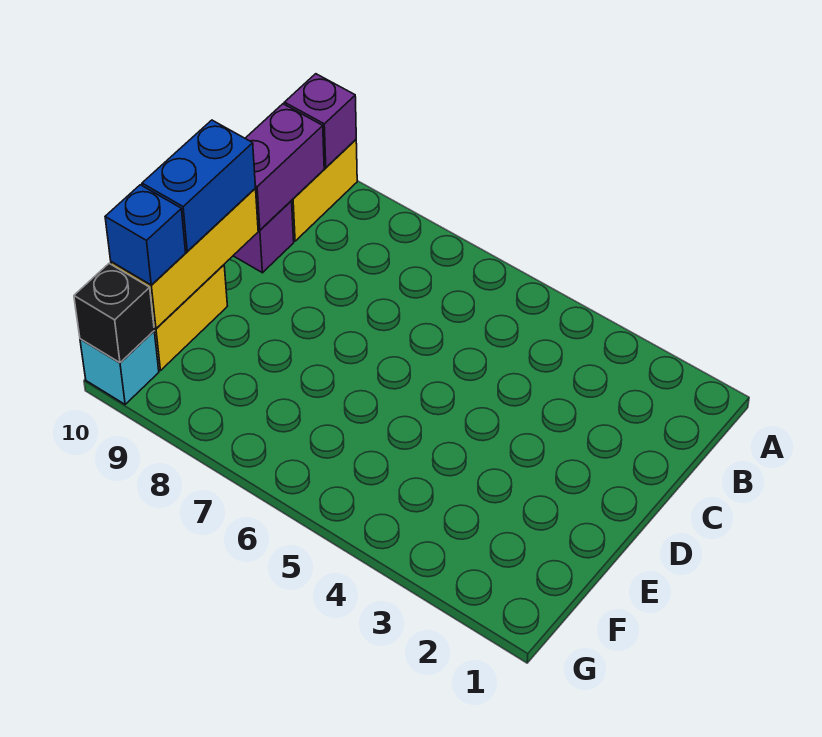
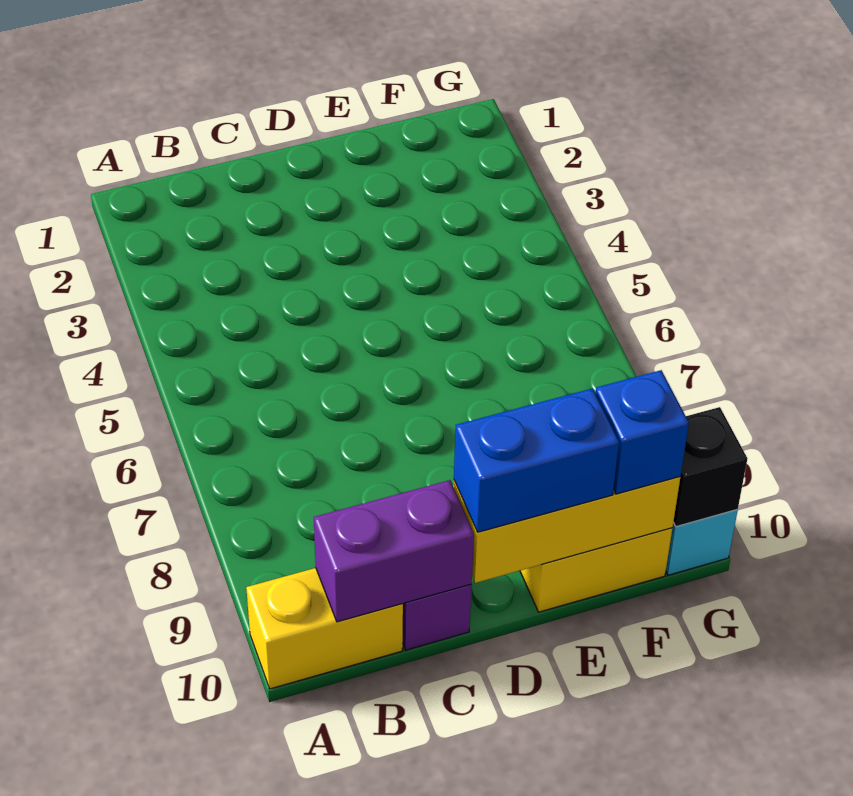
purple brick A10 level 2 -> none

